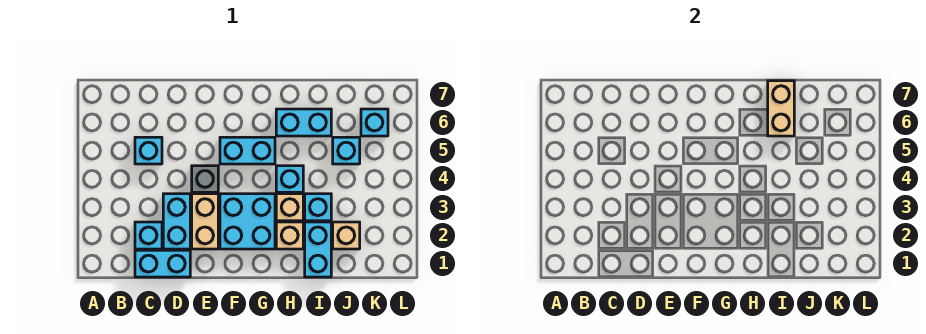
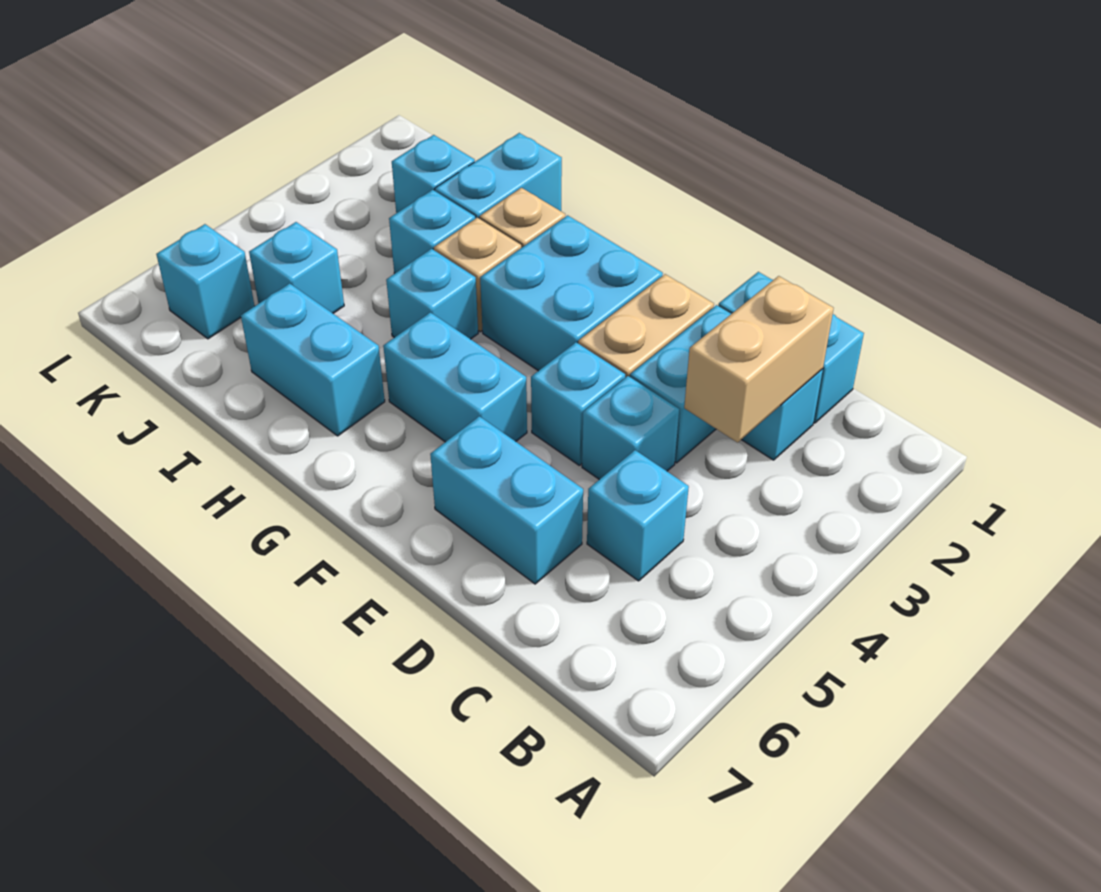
none -> cyan brick D4 level 1
none -> cyan brick D6:E6 level 1
grey brick E4 level 1 -> cyan brick E4 level 1
tan brick I6:I7 level 2 -> tan brick C2:C3 level 2
tan brick J2 level 1 -> cyan brick J2 level 1

